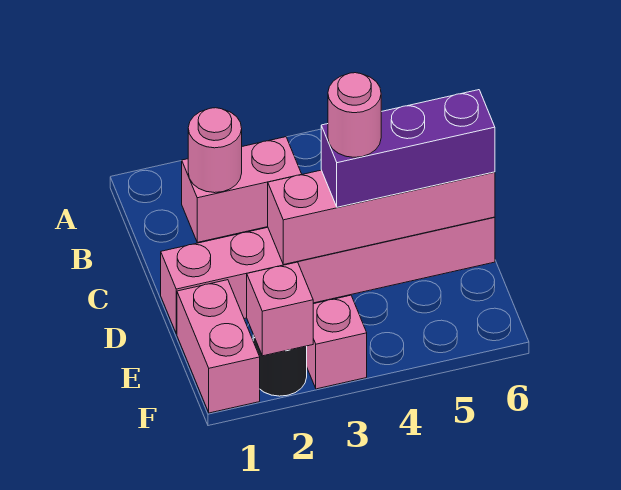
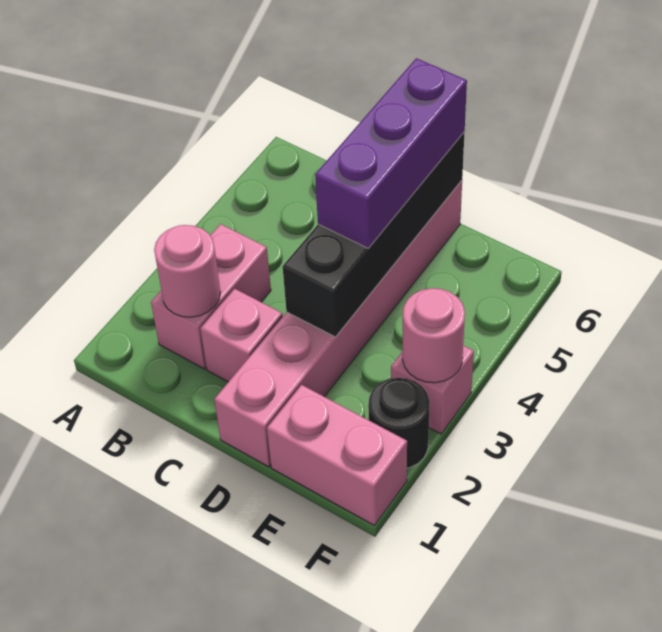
pink brick D3:D6 level 2 -> black brick D3:D6 level 2
pink round brick D4 level 4 -> pink round brick F3 level 2
pink brick F2 level 2 -> pink brick C2 level 1

